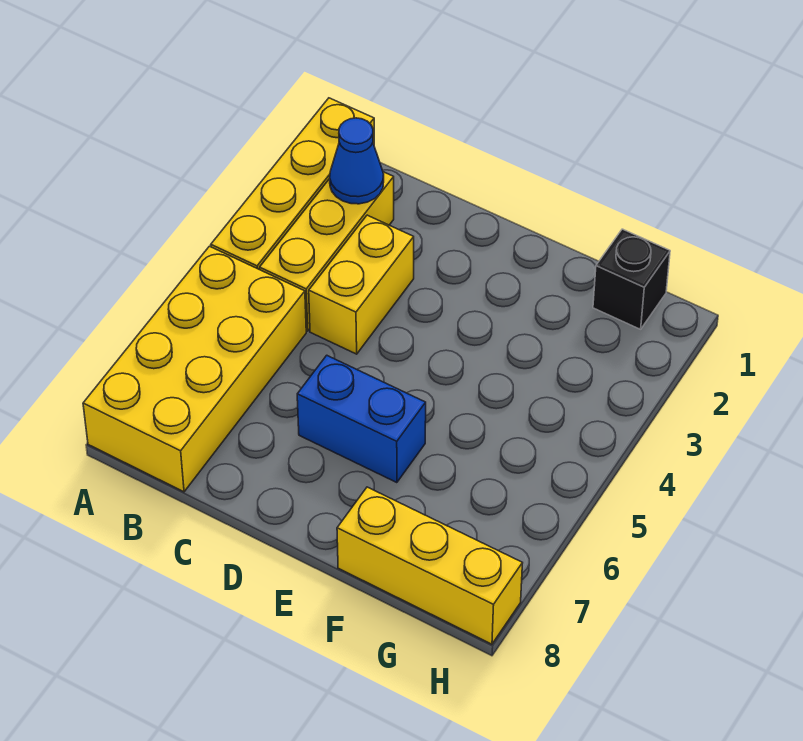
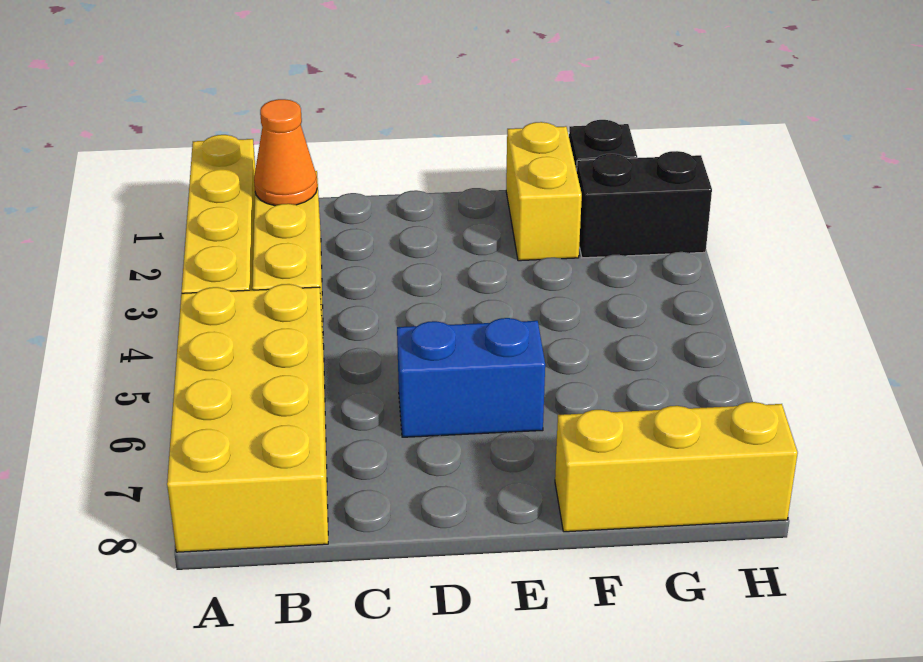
blue cone B2 level 2 -> orange cone B2 level 2
yellow brick C3:C4 level 1 -> yellow brick F1:F2 level 1
none -> black brick G2:H2 level 1

